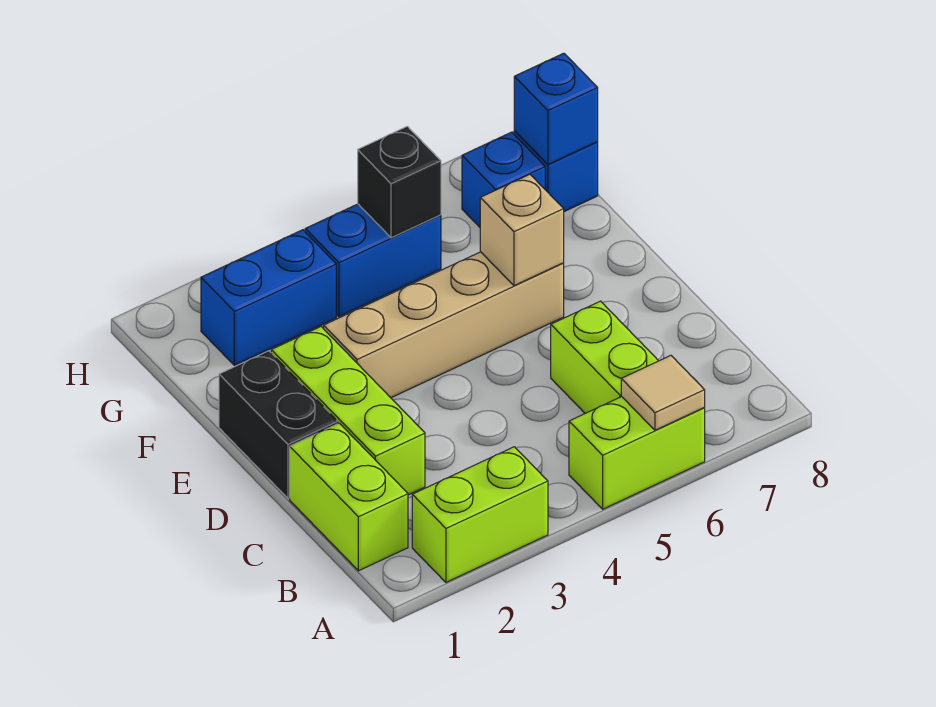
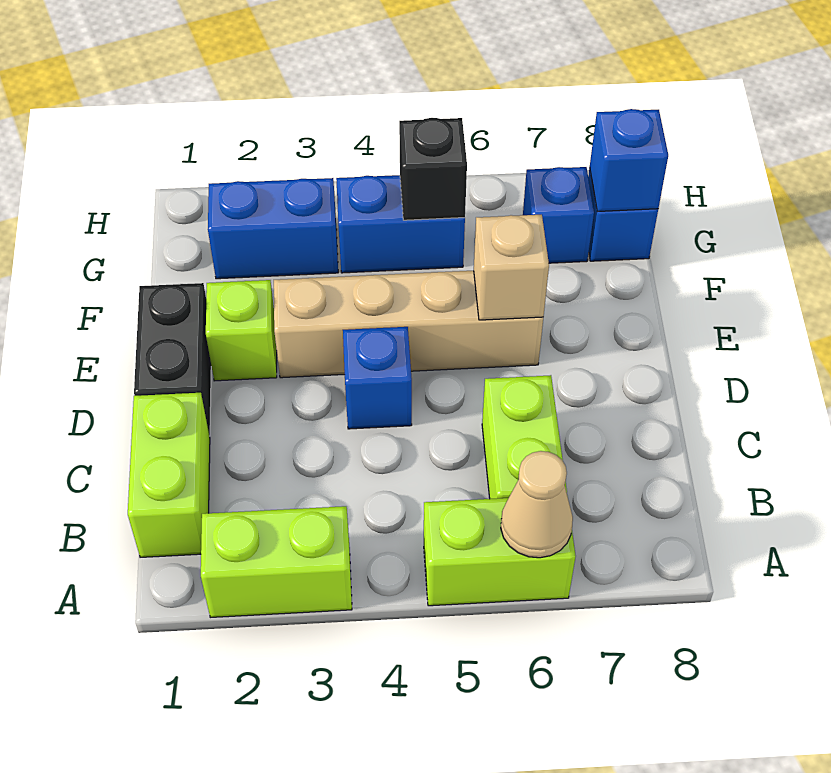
tan tile A6 level 2 -> tan cone A6 level 2
lime brick C2:E2 level 1 -> lime brick E2 level 1
none -> blue brick D4 level 1

